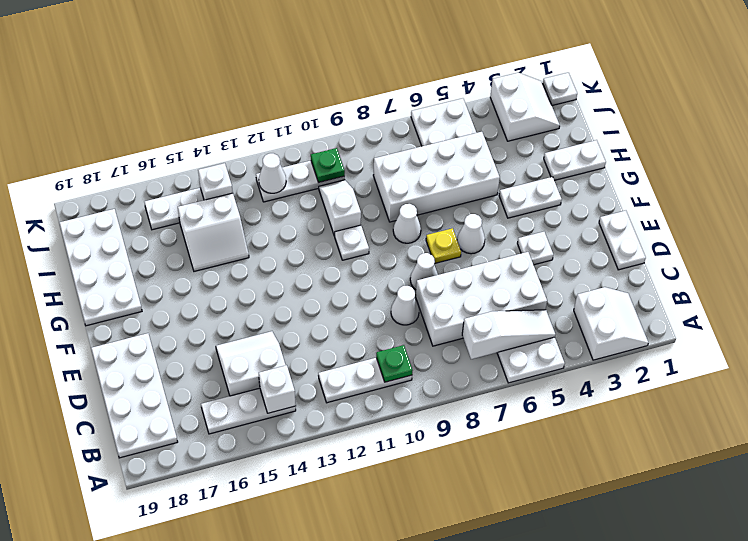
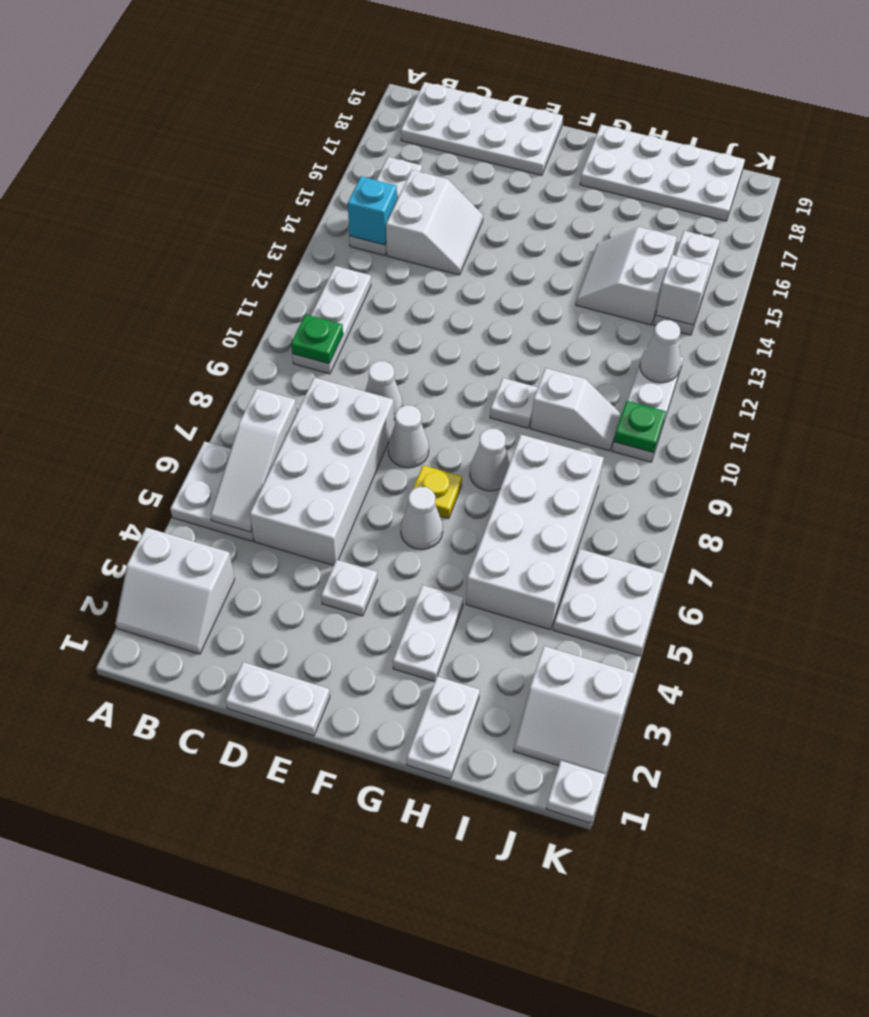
white brick B14 level 2 -> cyan brick B14 level 2

